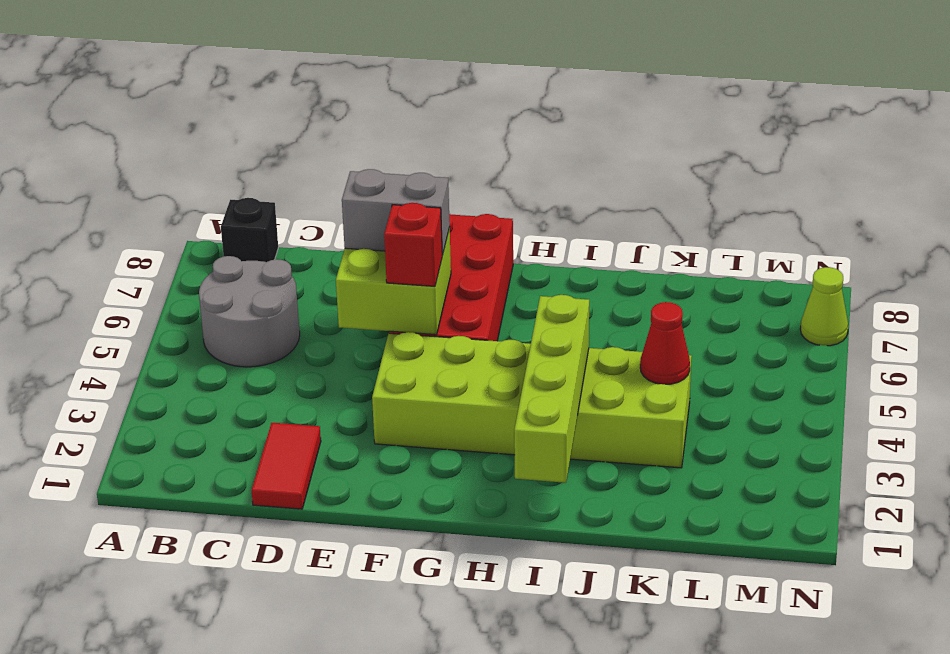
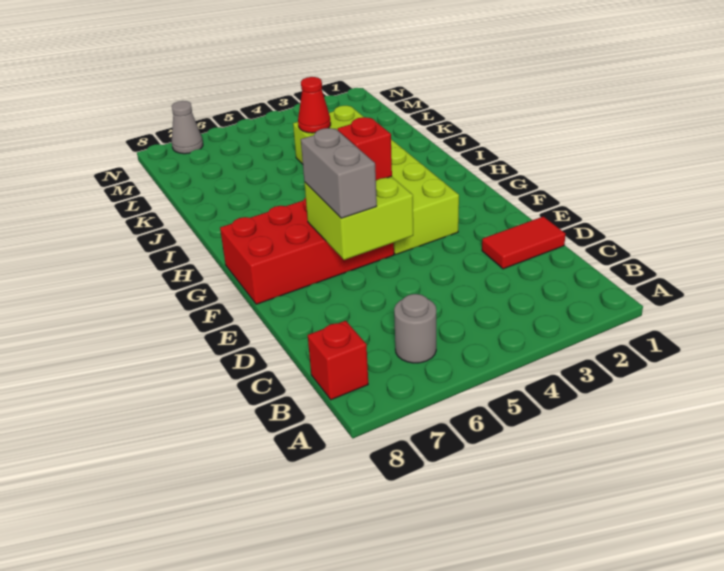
grey round brick B5:C6 level 1 -> grey round brick B6 level 1
black brick B8 level 1 -> red brick B8 level 1
lime brick I1:I4 level 2 -> none
lime cone N7 level 1 -> grey cone N7 level 1

